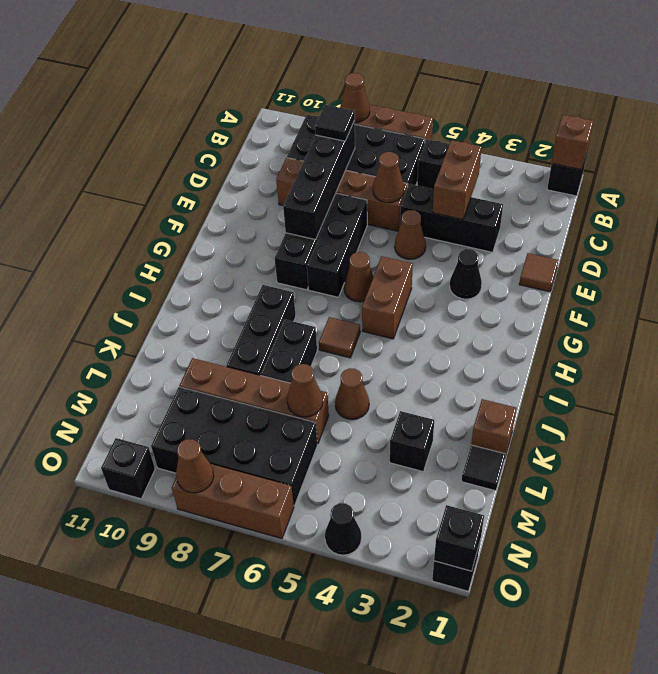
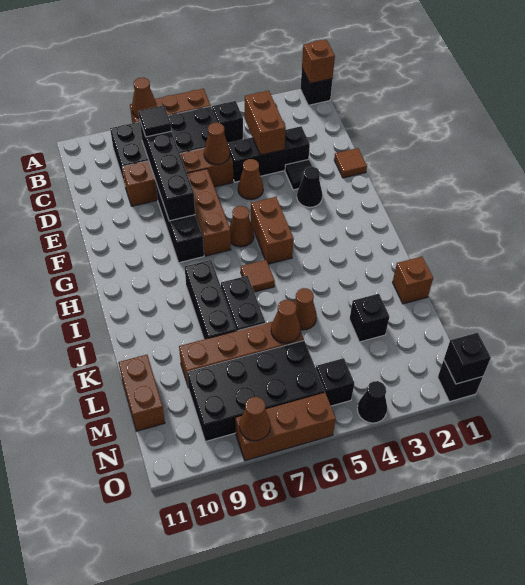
black brick E7:G7 level 1 -> brown brick E7:G7 level 1
black tile L1 level 1 -> black tile E3 level 1
none -> brown brick L11:M11 level 1
black brick O10 level 1 -> black brick N5 level 1

